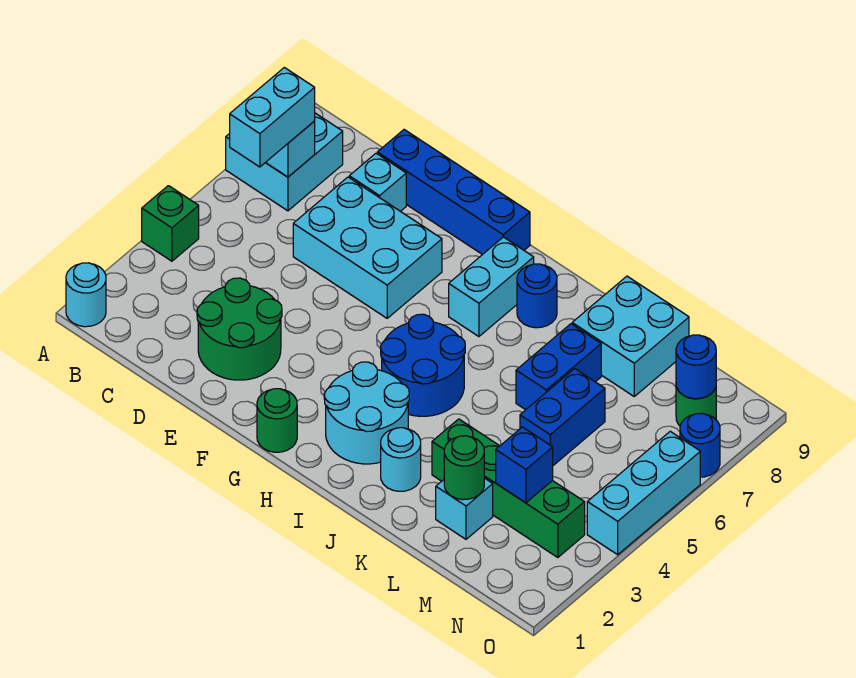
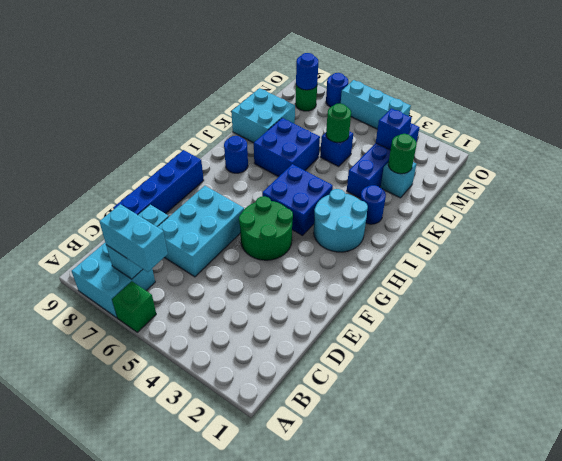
cyan round brick A1 level 1 -> none
green brick A4 level 1 -> green brick A6 level 1
green round brick D2:E3 level 1 -> green round brick F4:G5 level 1
green round brick G1 level 1 -> green round brick L5 level 2
blue round brick H4:I5 level 1 -> blue brick H4:I5 level 1
cyan brick H7:H8 level 1 -> none
cyan round brick J2 level 1 -> blue round brick J2 level 1
green brick K3:N3 level 1 -> blue brick K3:N3 level 1
blue brick K6:K7 level 1 -> blue brick J6:K7 level 1
blue brick L5:L6 level 1 -> blue brick L5 level 1

